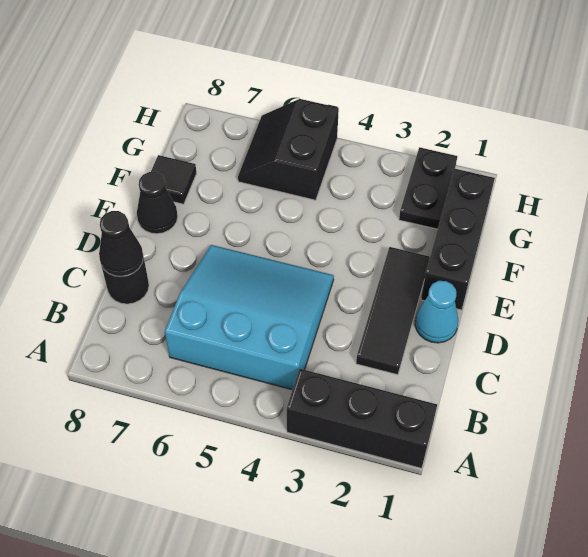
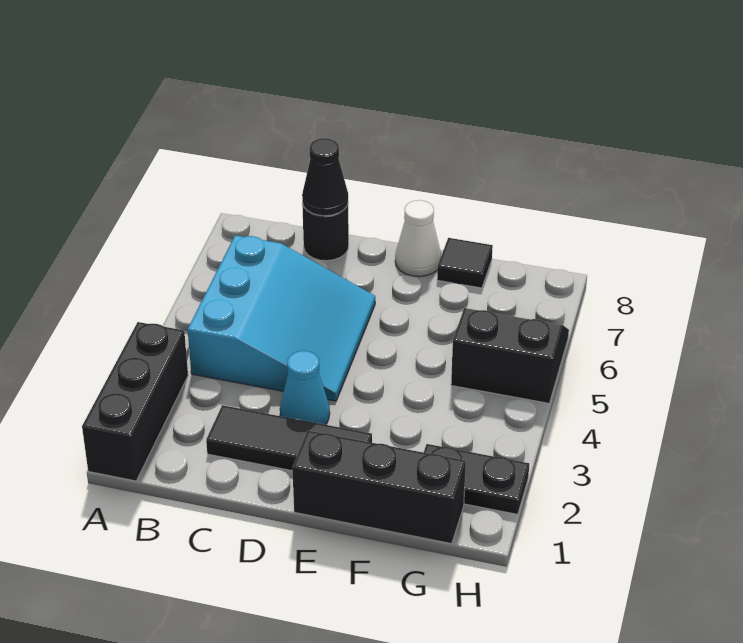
cyan cone D1 level 1 -> cyan cone D3 level 1
black cone E8 level 1 -> white cone E8 level 1

